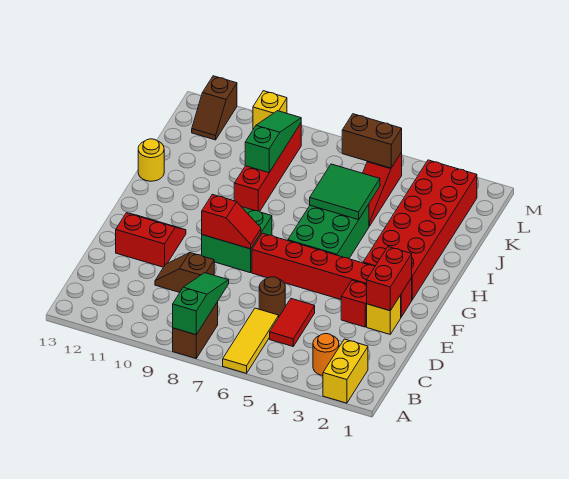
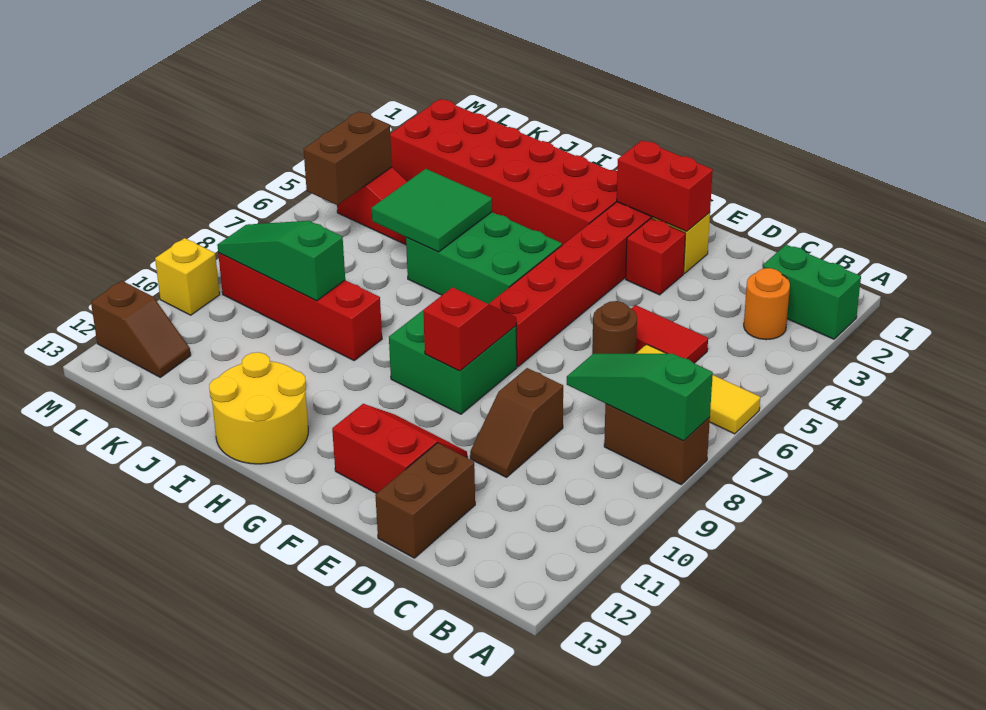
yellow brick A2:B2 level 1 -> green brick A2:B2 level 1
none -> brown brick D12:D13 level 1
red slope E11:F12 level 1 top E -> red slope E11:F12 level 1 top 12
yellow round brick I13 level 1 -> yellow round brick H12:I13 level 1

